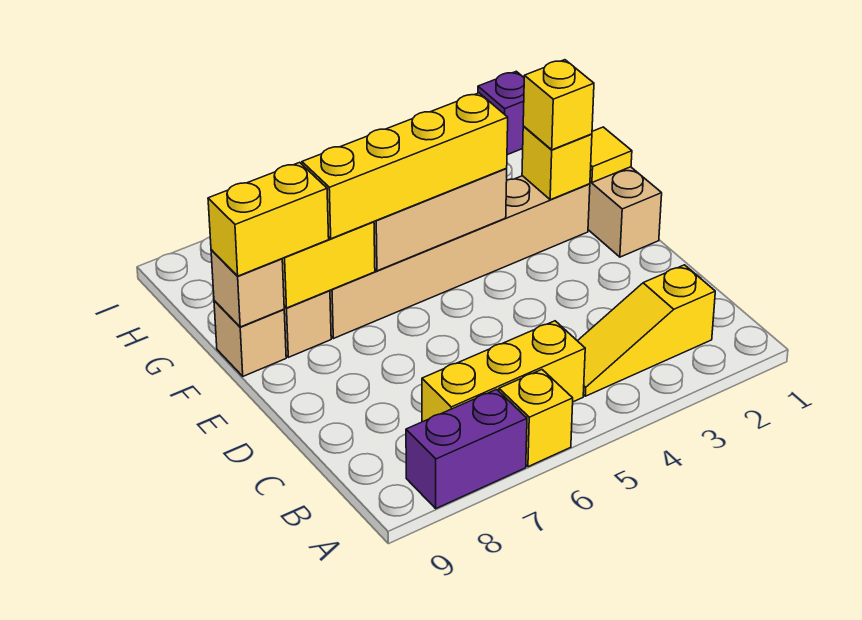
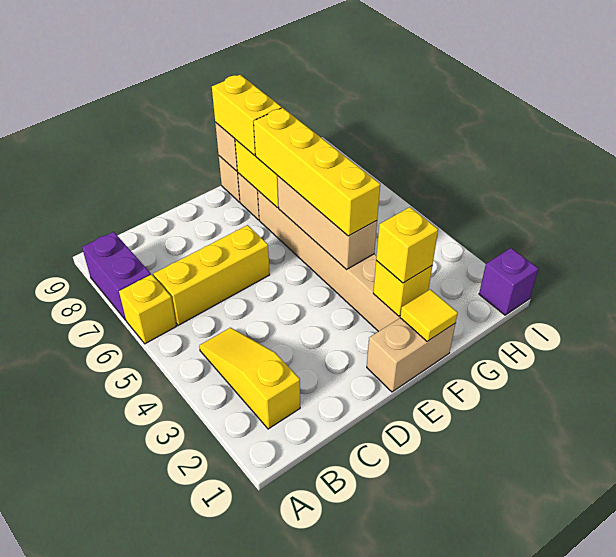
yellow brick B5:B7 level 1 -> yellow brick B6:D6 level 1

